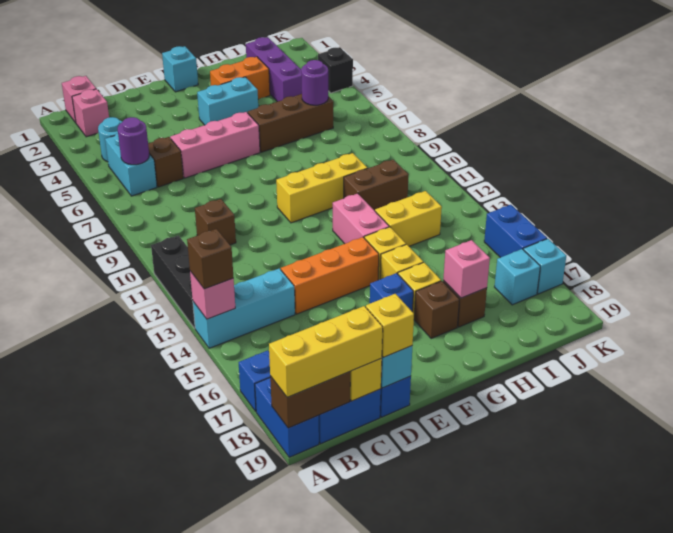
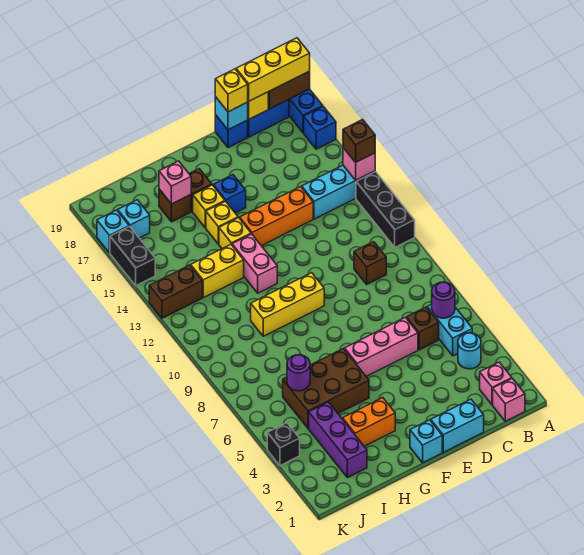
cyan brick F4:G4 level 1 -> cyan brick D1:E1 level 1
brown brick G6:I6 level 1 -> brown brick G5:I6 level 1
brown brick H11:I11 level 1 -> brown brick J13:K13 level 1
blue brick K15:K16 level 1 -> black brick K15:K16 level 1

